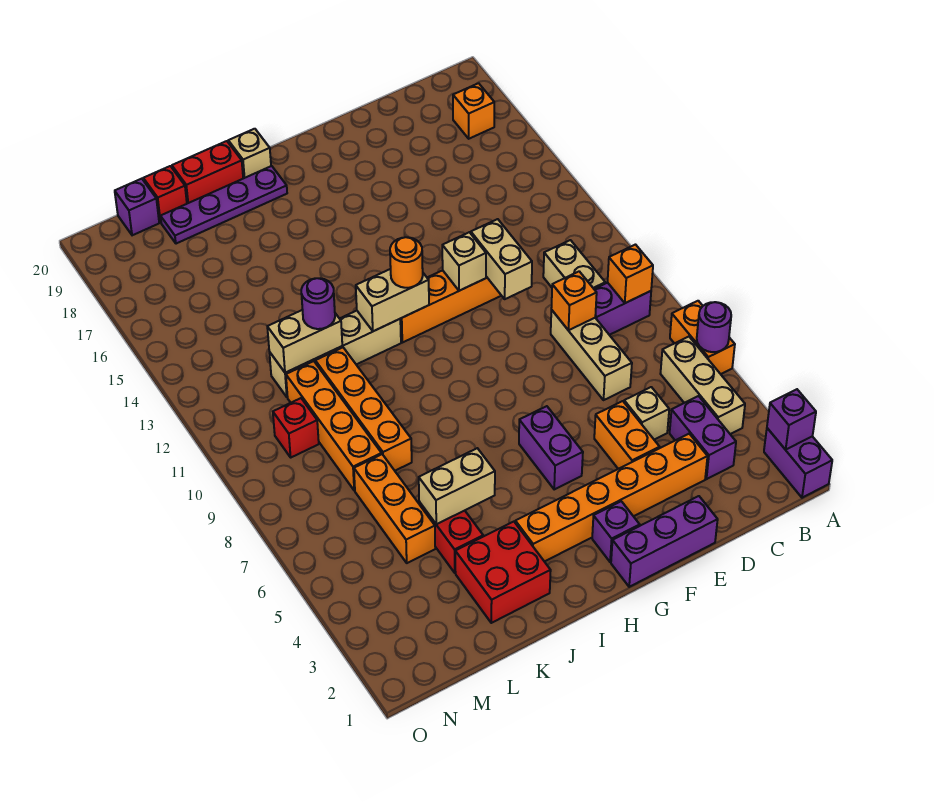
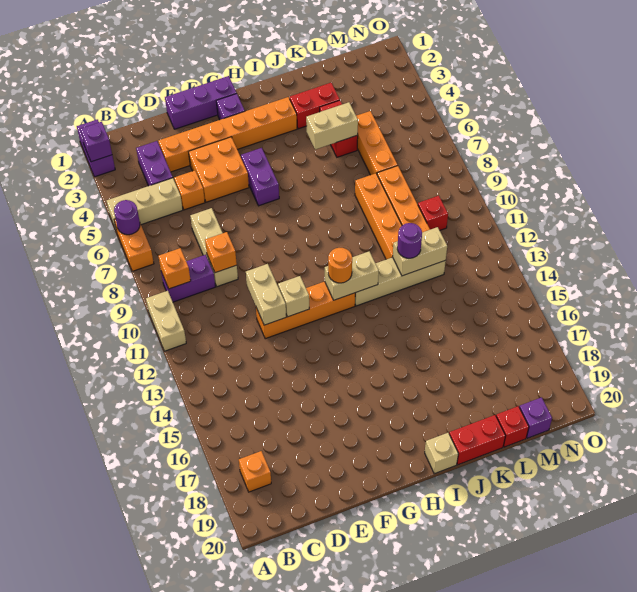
tan brick B4:B6 level 1 -> tan brick A5:C5 level 1
tan brick C10:C11 level 1 -> tan brick A10:A11 level 1
tan brick D5 level 1 -> orange brick D5 level 1
orange brick E4:E5 level 1 -> orange brick E4:F5 level 1
purple plate I19:L19 level 1 -> none
red brick J2:K3 level 1 -> red brick J3:K3 level 1

